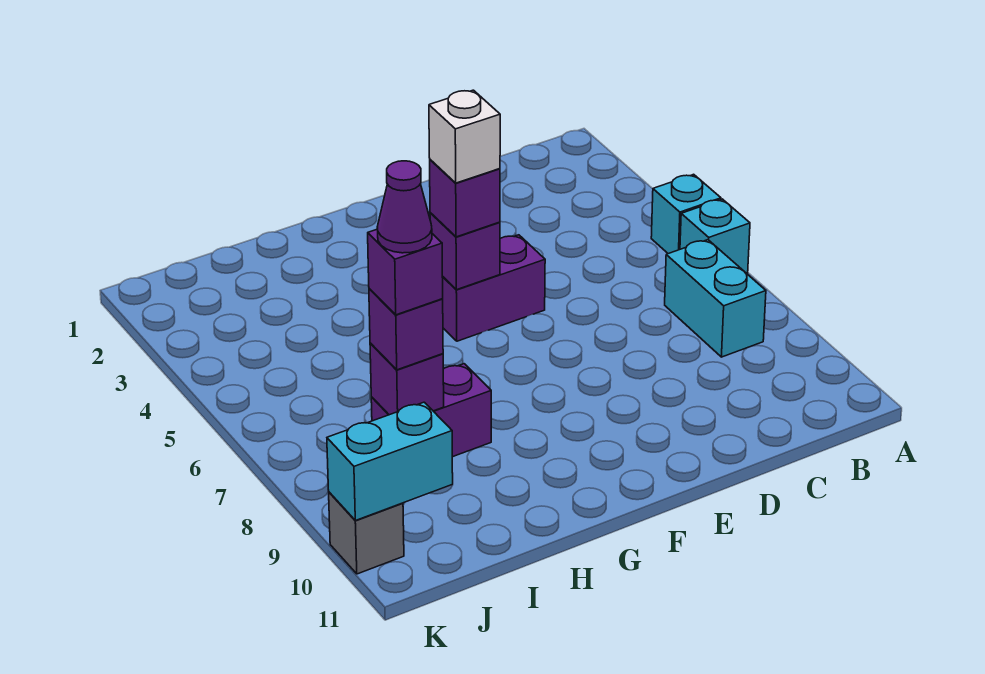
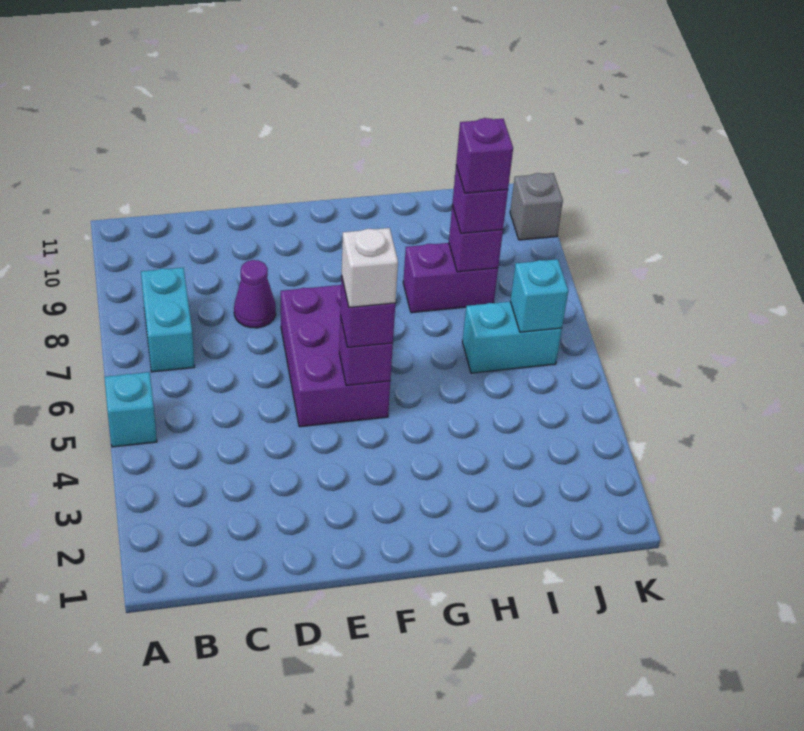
cyan brick A6 level 1 -> cyan brick J6 level 2
purple brick E5:F5 level 1 -> purple brick E5:F7 level 1
purple cone I8 level 5 -> purple cone D8 level 1
cyan brick J10:K10 level 2 -> cyan brick I6:J6 level 1

